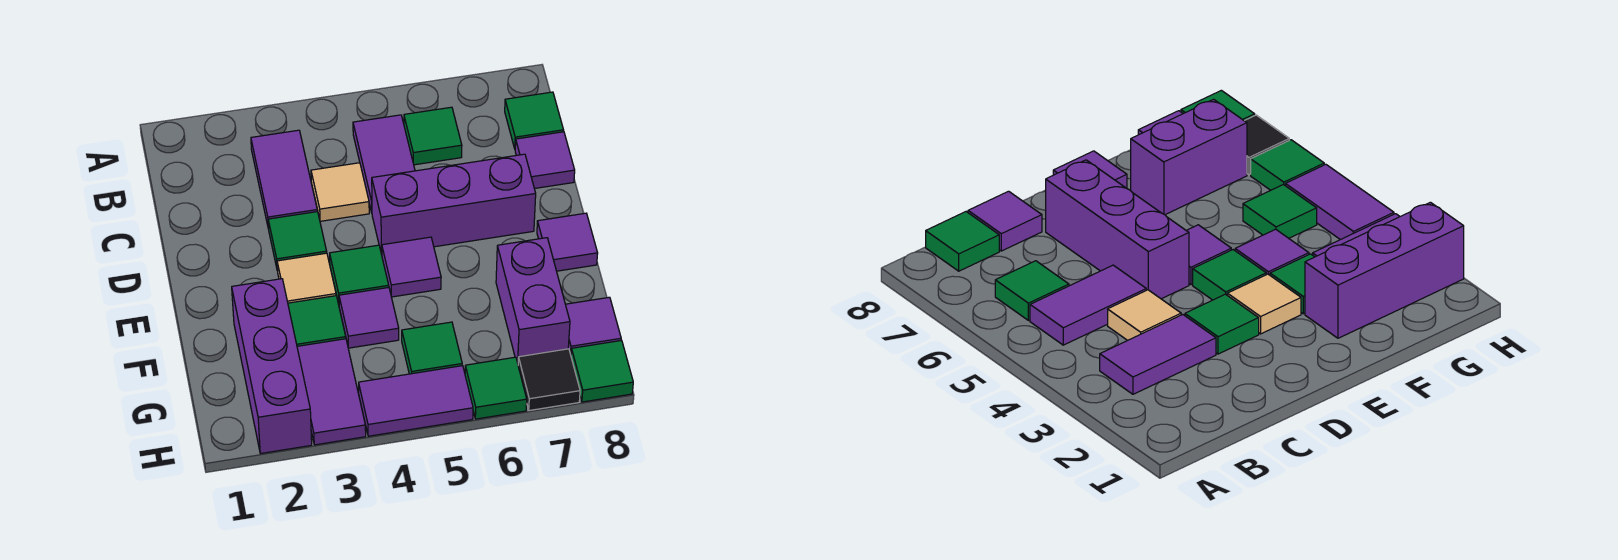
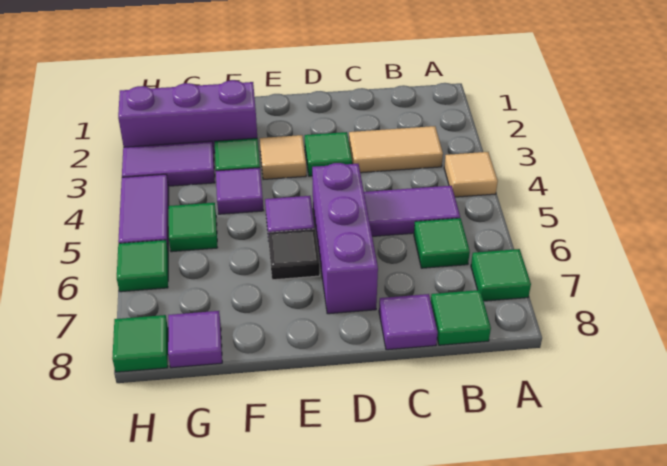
purple tile B3:C3 level 1 -> tan tile B3:C3 level 1
tan tile C4 level 1 -> tan tile A4 level 1
green tile E4 level 1 -> green tile A7 level 1
purple tile E8 level 1 -> none
purple brick F7:G7 level 1 -> none
black tile H7 level 1 -> black tile E6 level 1

